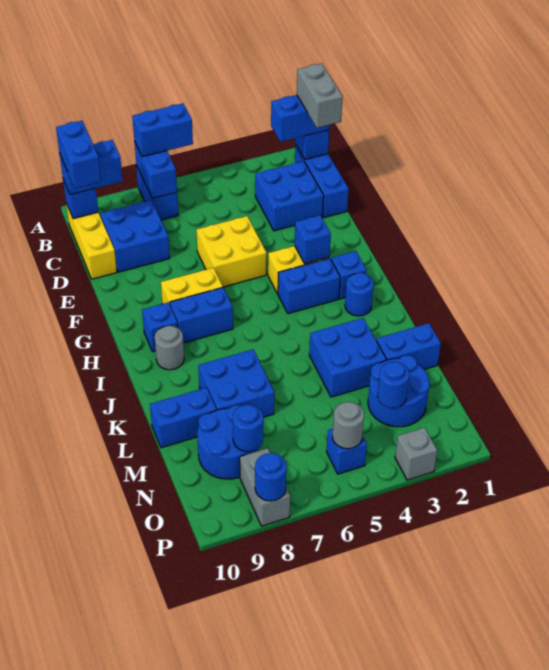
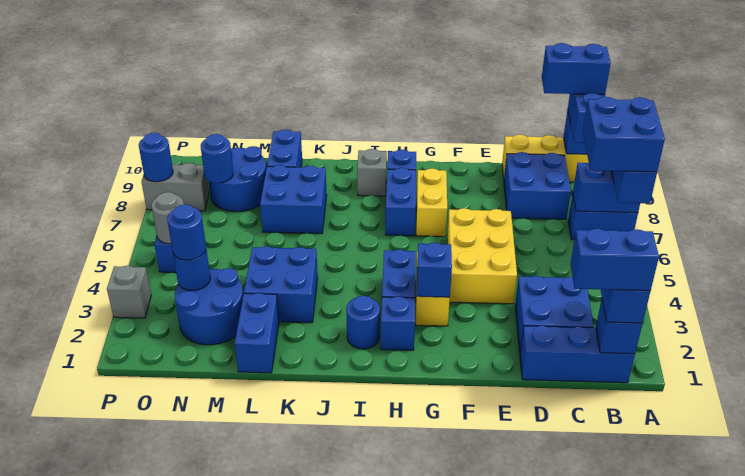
none -> blue brick A6:B7 level 4
grey brick B1:C1 level 4 -> blue brick B1:C1 level 4
yellow brick E5:F6 level 1 -> yellow brick E4:F6 level 1
grey round brick I9 level 1 -> grey brick I9 level 1
none -> blue round brick N3 level 3

